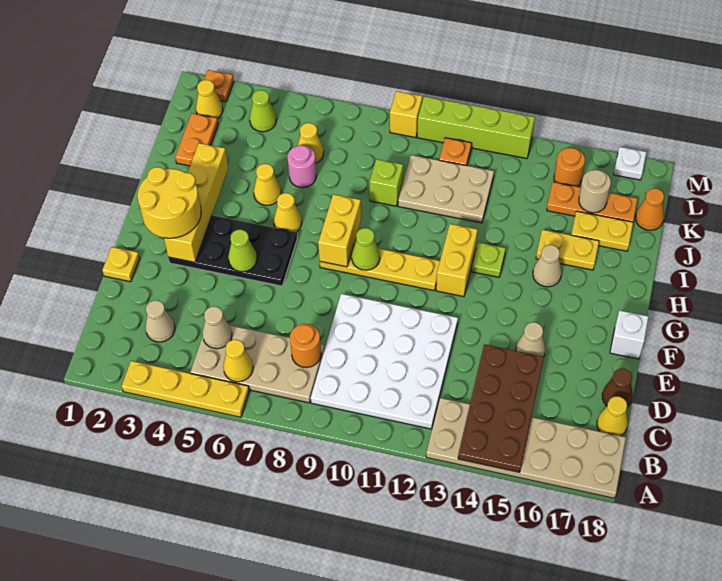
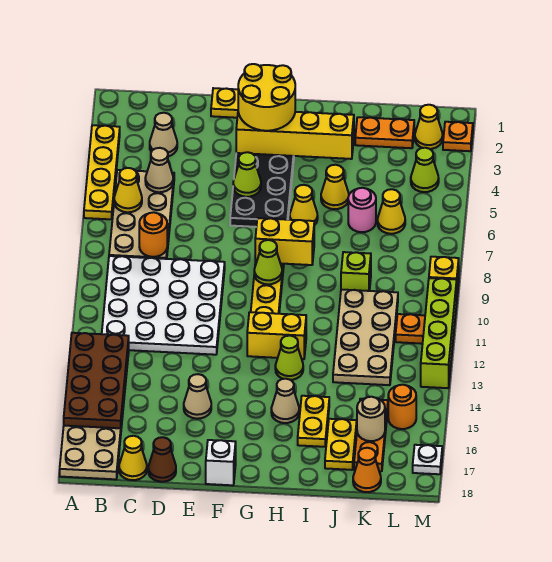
brown plate A14:D15 level 2 -> brown plate A13:B16 level 2
lime plate H13 level 1 -> lime cone H13 level 1
tan plate J10:K12 level 1 -> tan plate J10:K13 level 1

